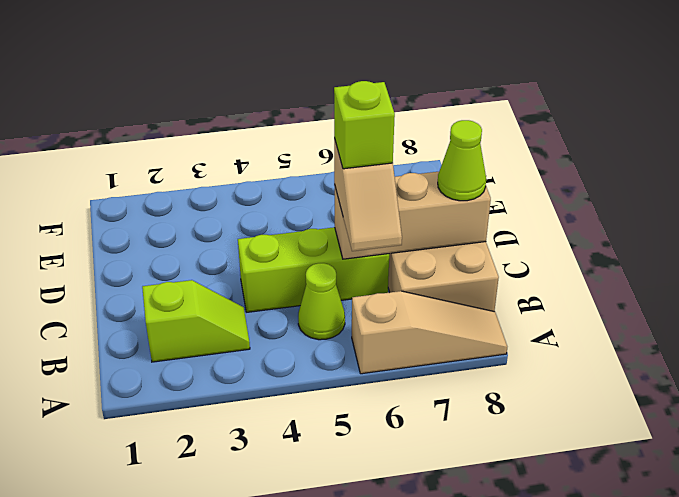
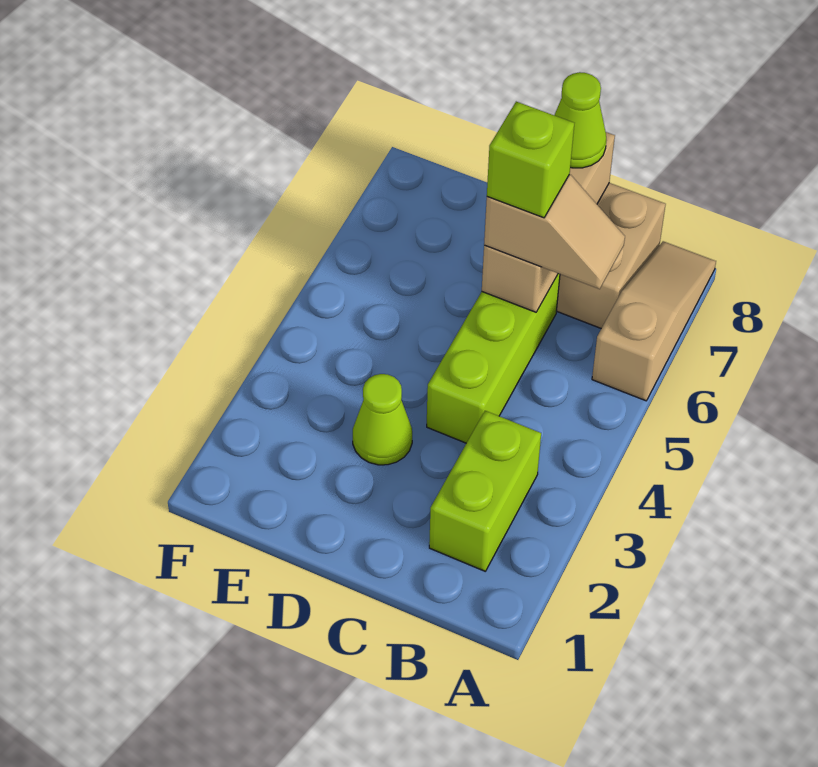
lime slope B2:B3 level 1 top 2 -> lime brick B2:B3 level 1
lime cone B5 level 1 -> lime cone D3 level 1

